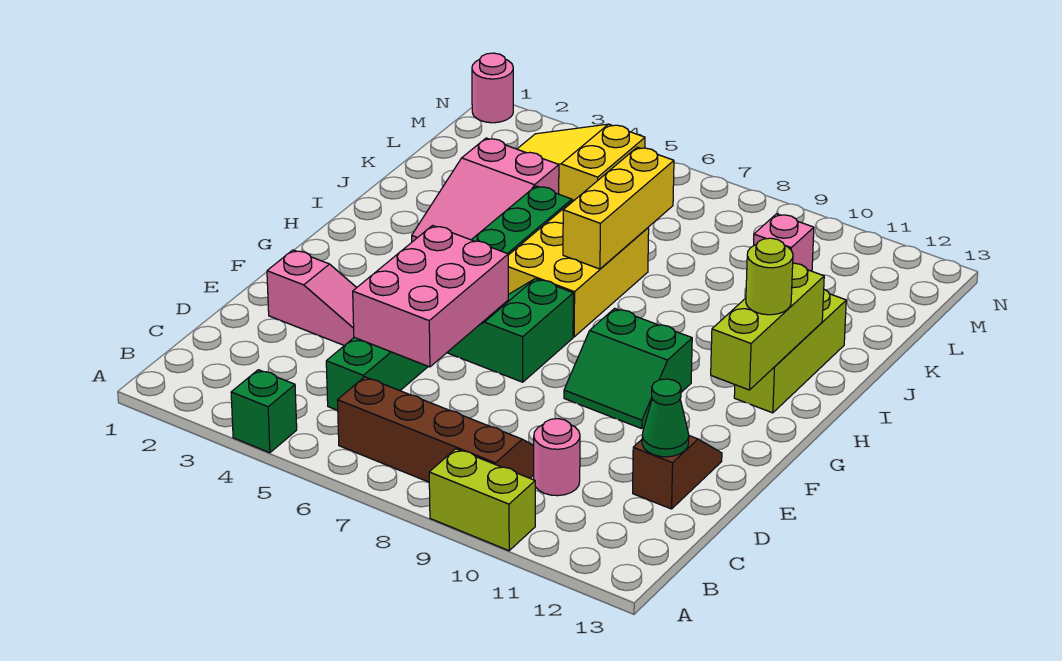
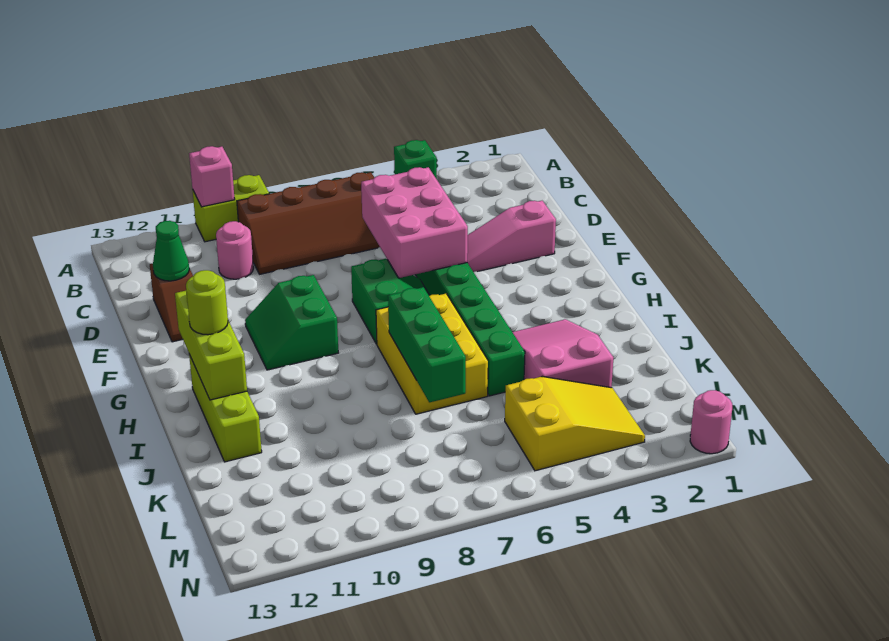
green slope F9:G10 level 1 top G -> green slope F9:G10 level 1 top 9
yellow brick I7:K7 level 2 -> green brick I7:K7 level 2
pink brick L10 level 1 -> pink brick A10 level 2

